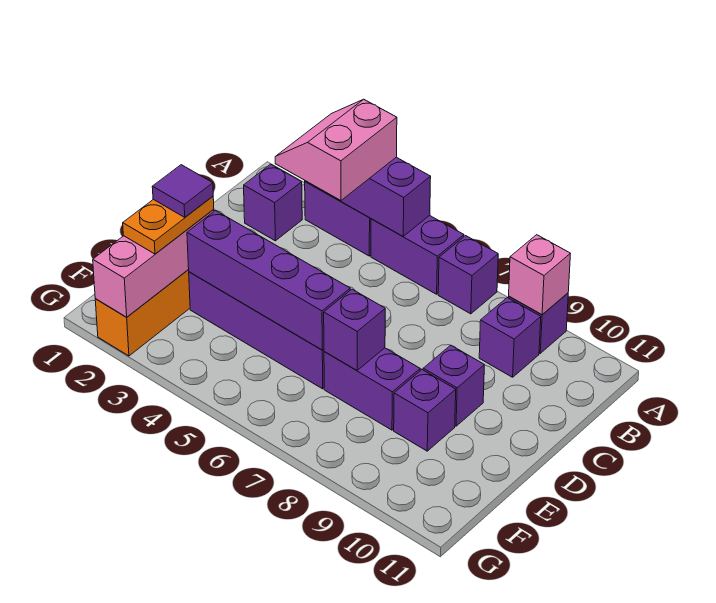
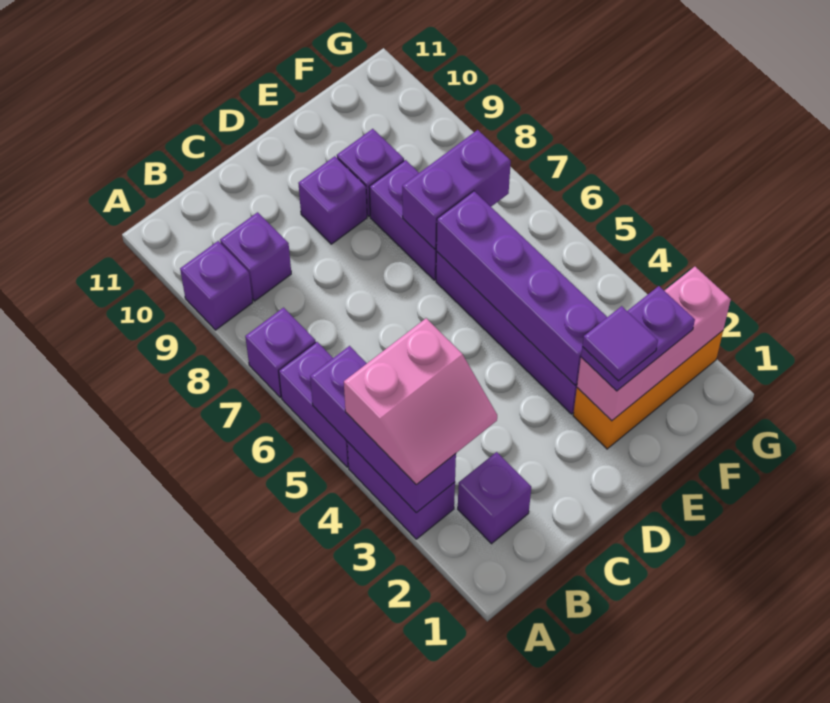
pink brick A9 level 2 -> none
orange plate E2:F2 level 3 -> purple plate E2:F2 level 3
purple brick E7 level 2 -> purple brick E7:F7 level 2

